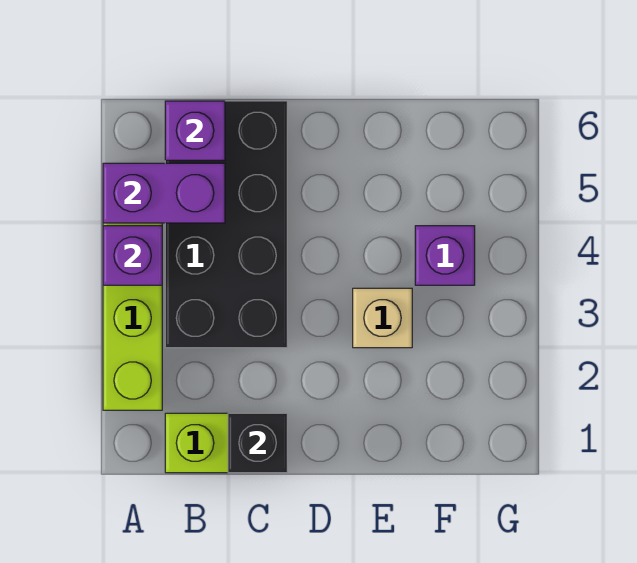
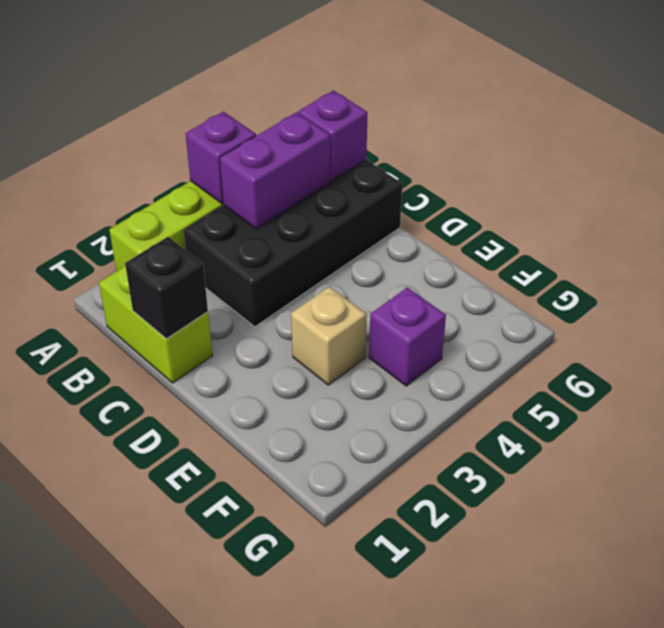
purple brick A5:B5 level 2 -> purple brick B4:B5 level 2

